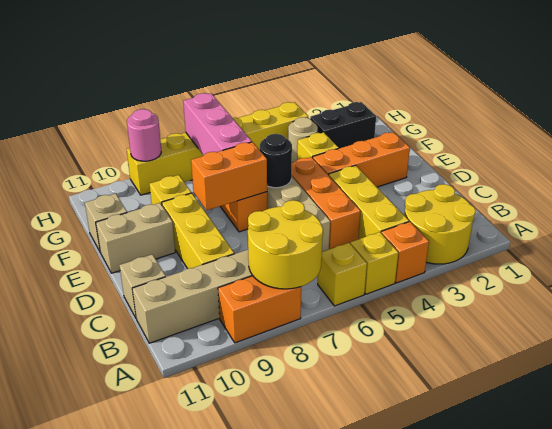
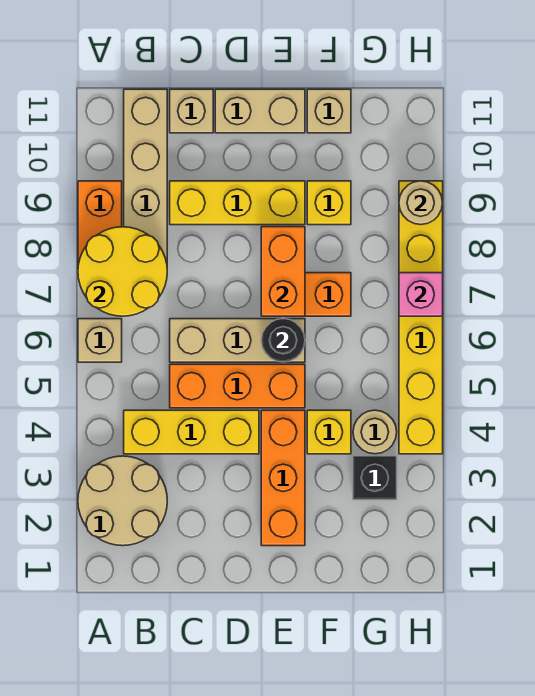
yellow round brick A2:B3 level 1 -> tan round brick A2:B3 level 1
orange brick A4 level 1 -> none
yellow brick A5 level 1 -> none
yellow brick A6 level 1 -> tan brick A6 level 1
tan brick E10:E11 level 1 -> tan brick D11:E11 level 1
pink brick F7:H7 level 2 -> pink brick H7 level 2
black brick G2:G3 level 1 -> black brick G3 level 1
pink round brick H9 level 2 -> tan round brick H9 level 2

